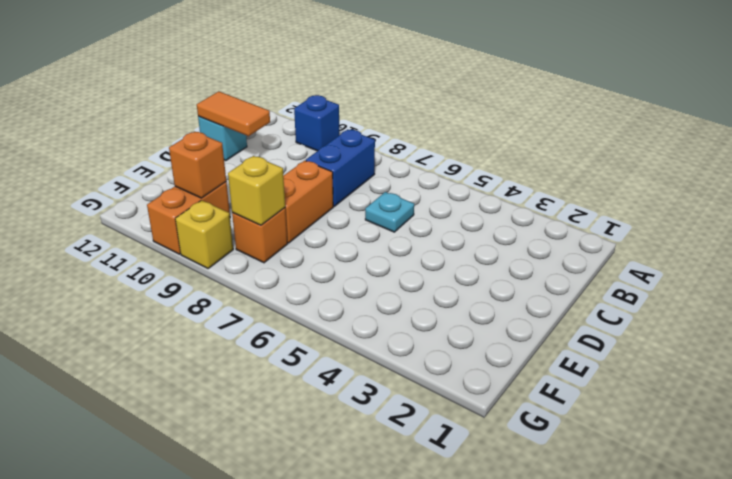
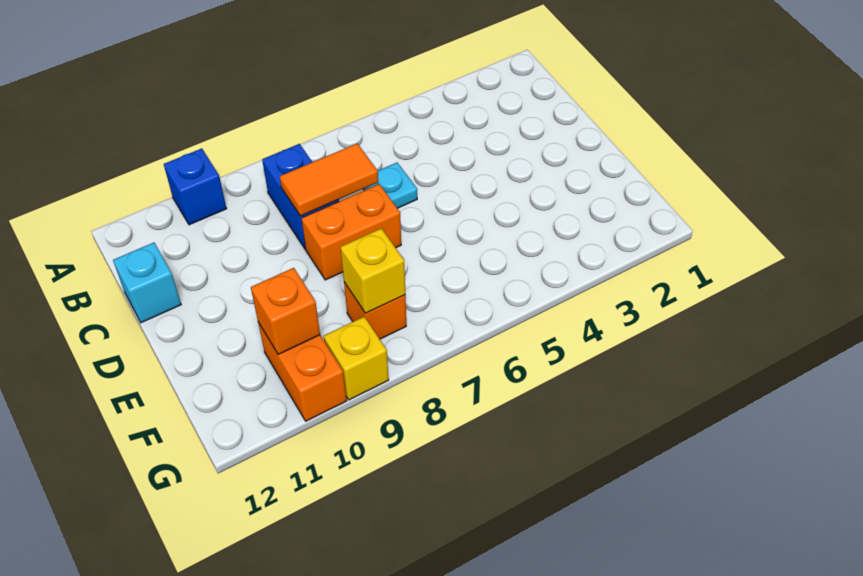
orange tile C11:C12 level 2 -> orange tile C7:C8 level 2
orange brick D8:E8 level 1 -> orange brick D7:D8 level 1

